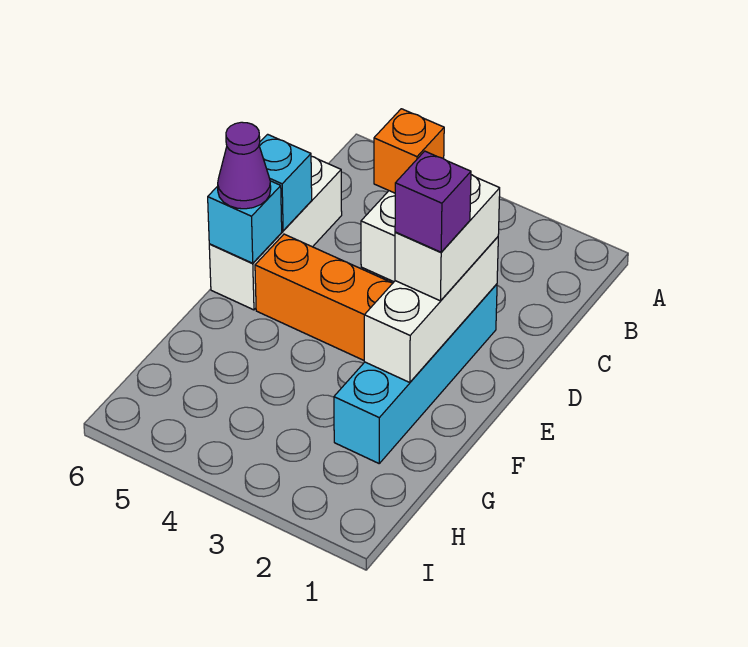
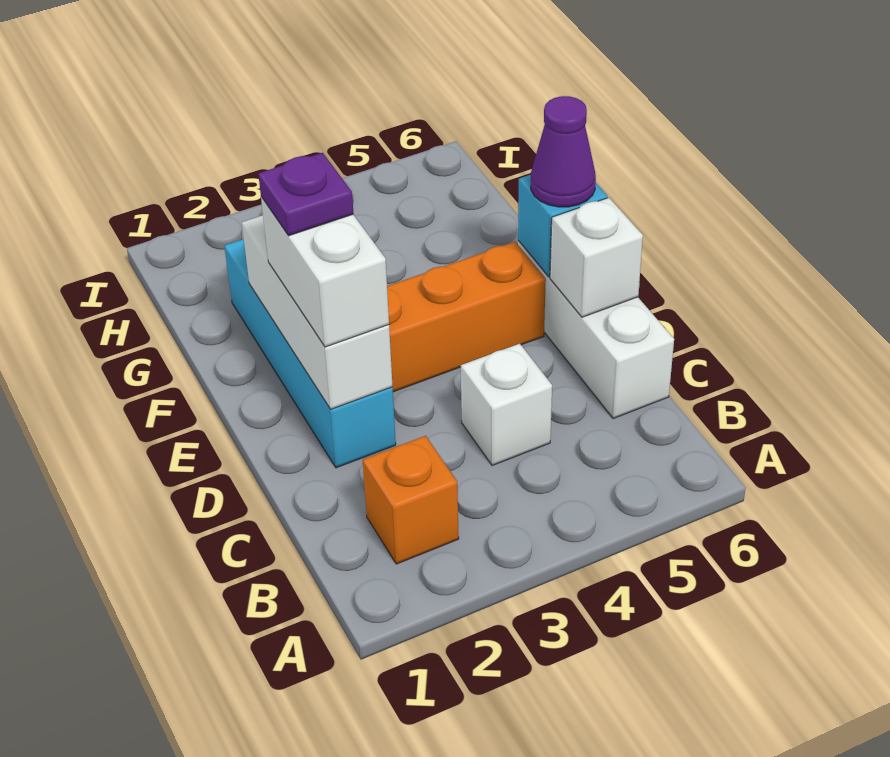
orange brick A5 level 1 -> orange brick B2 level 1
cyan brick D6 level 2 -> white brick D6 level 2
purple brick E2 level 4 -> purple plate E2 level 4

